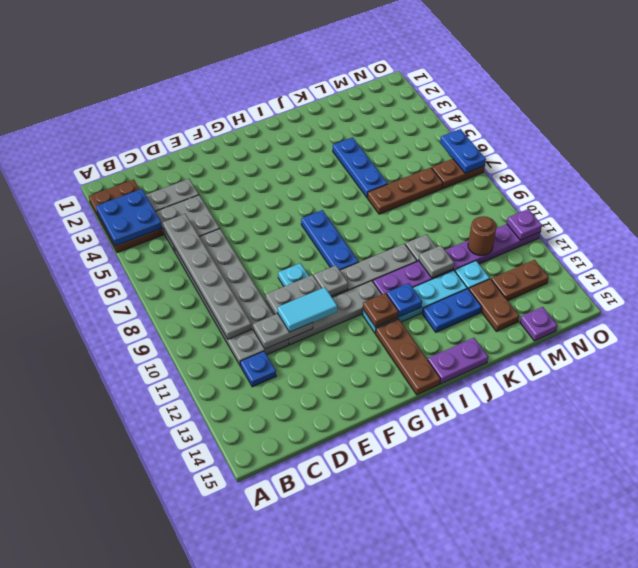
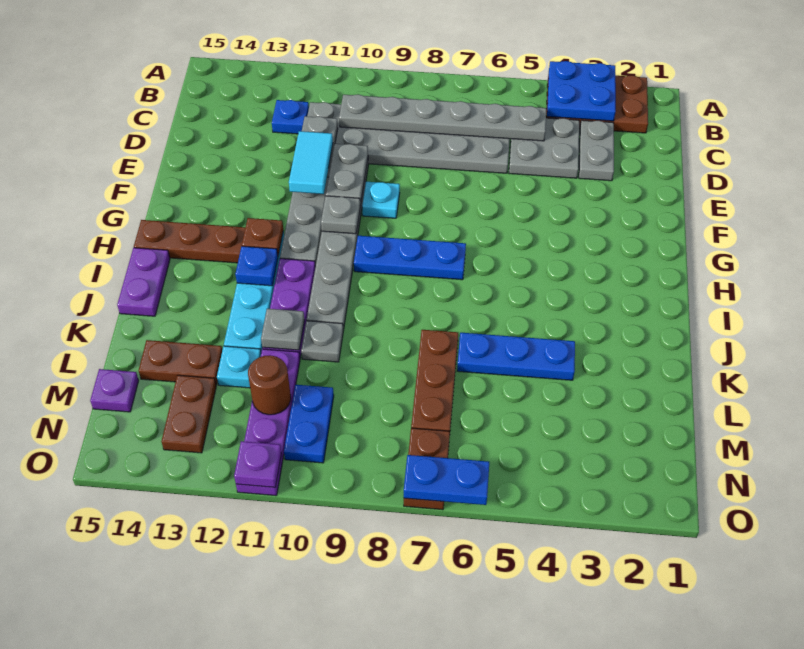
blue plate J13:K13 level 1 -> blue plate M10:N10 level 1

